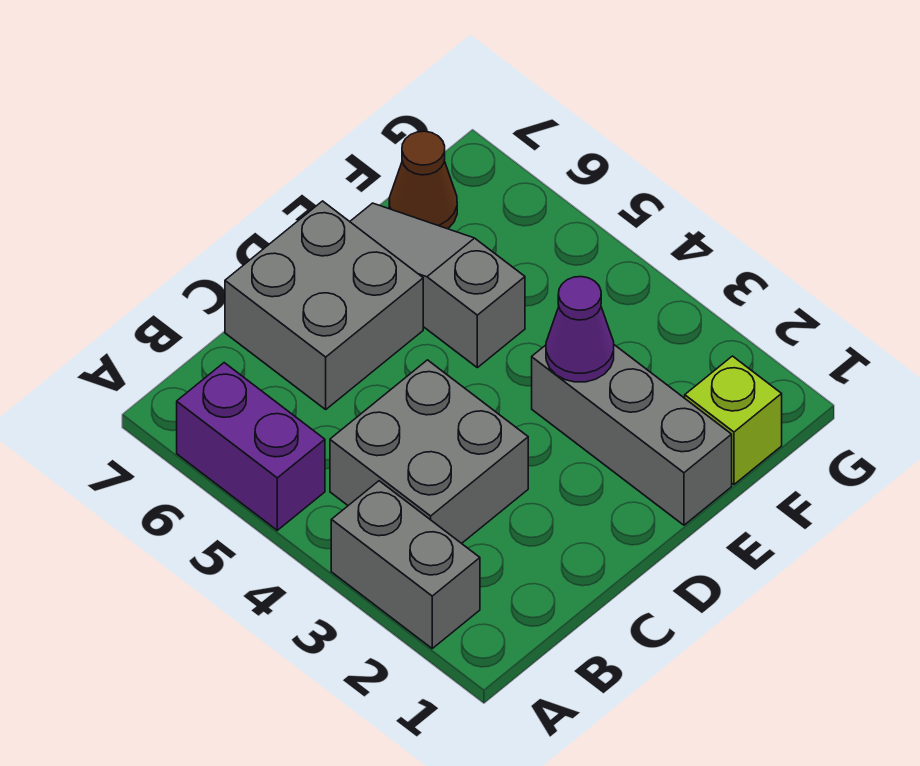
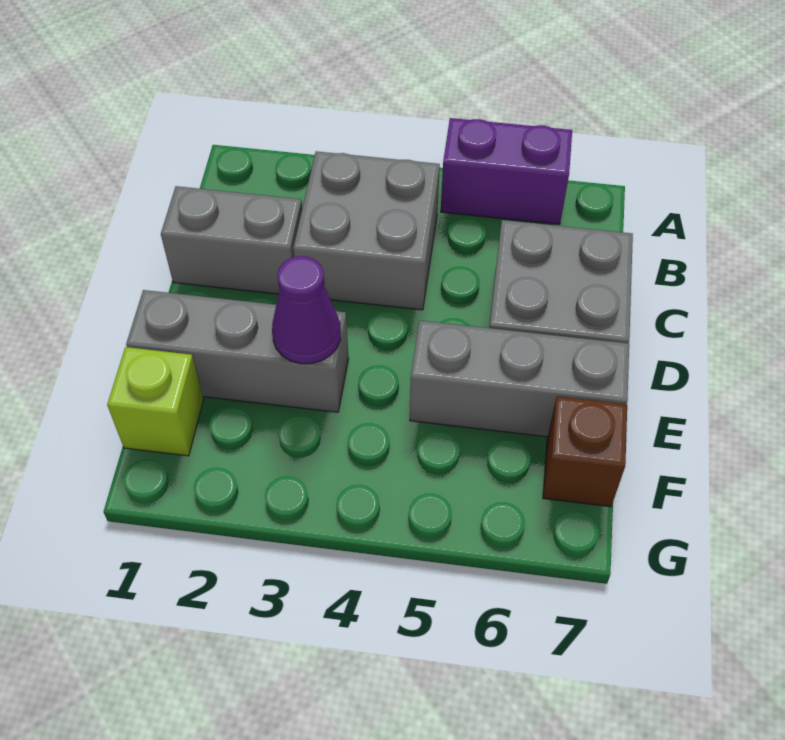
grey brick A2:A3 level 1 -> grey brick C1:C2 level 1
grey slope E5:E7 level 1 top 5 -> grey brick E5:E7 level 1
brown cone F7 level 1 -> brown brick F7 level 1

